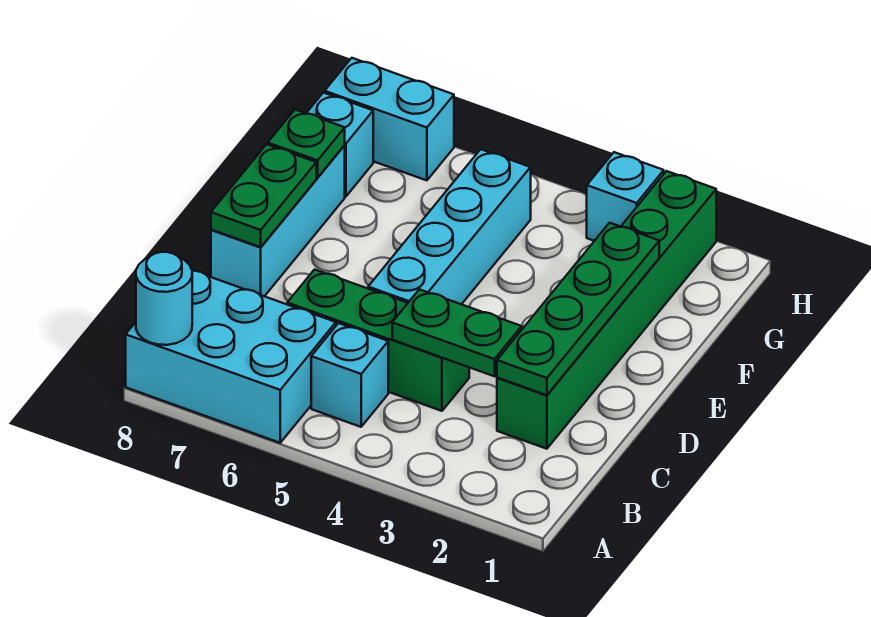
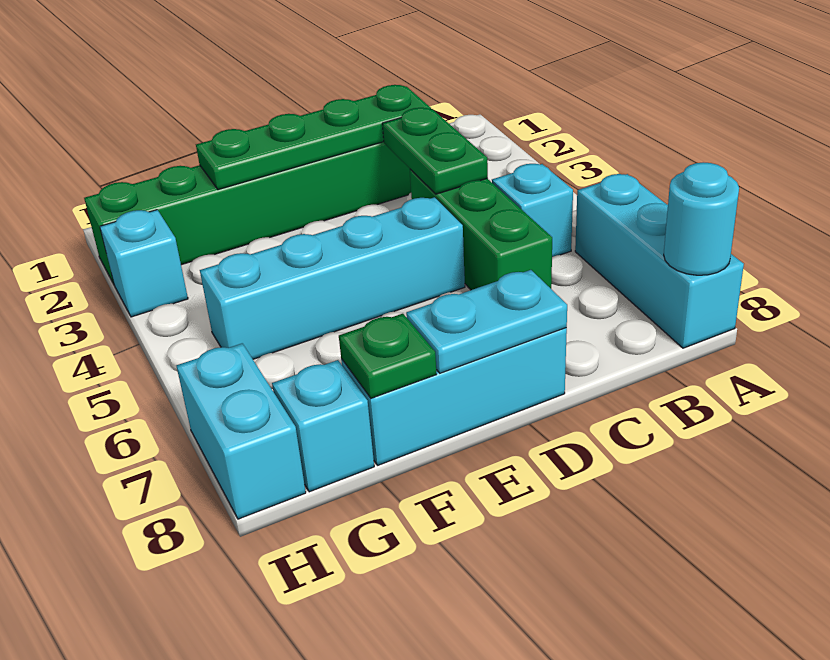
cyan brick A6:B8 level 1 -> cyan brick A6:A8 level 1
green plate D8:E8 level 2 -> cyan plate D8:E8 level 2

